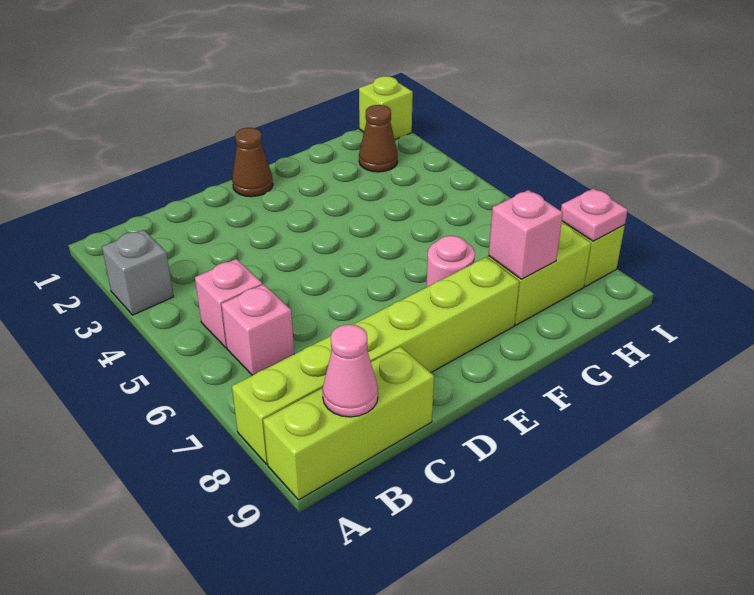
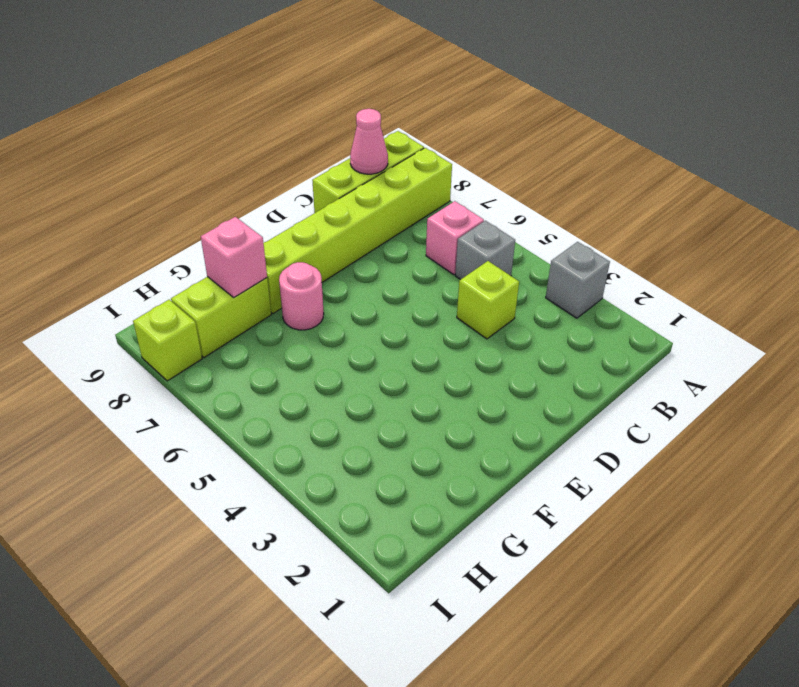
pink brick B5 level 1 -> grey brick B5 level 1
brown cone E1 level 1 -> none
brown cone H2 level 1 -> none
lime brick I1 level 1 -> lime brick C4 level 1
pink plate I8 level 2 -> none

